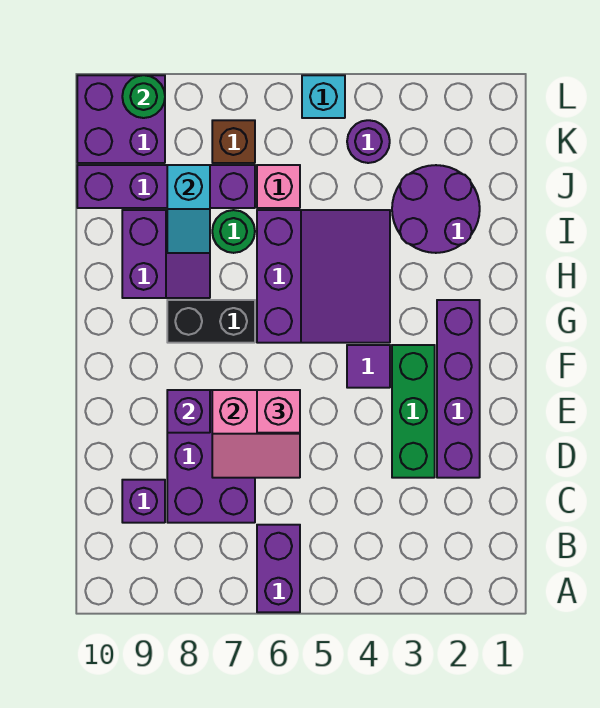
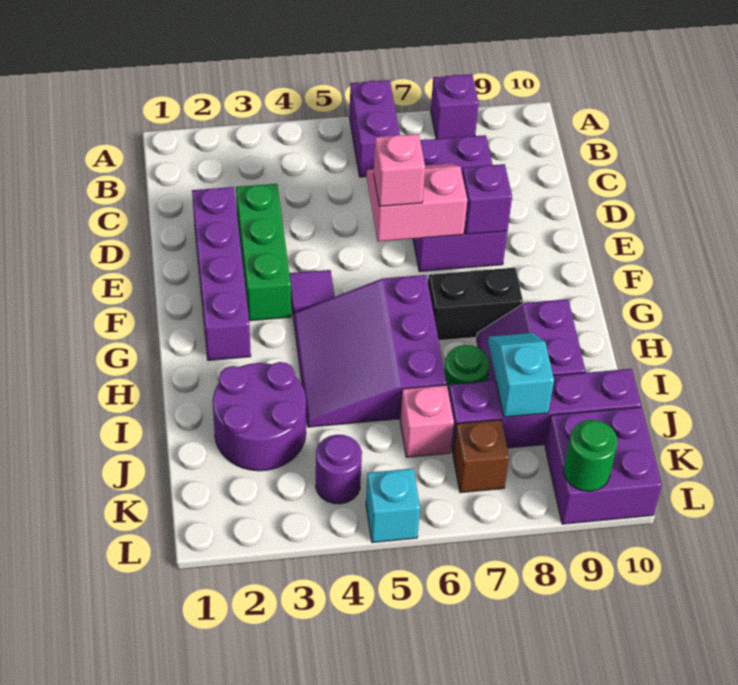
purple brick C9 level 1 -> purple brick A8 level 1

